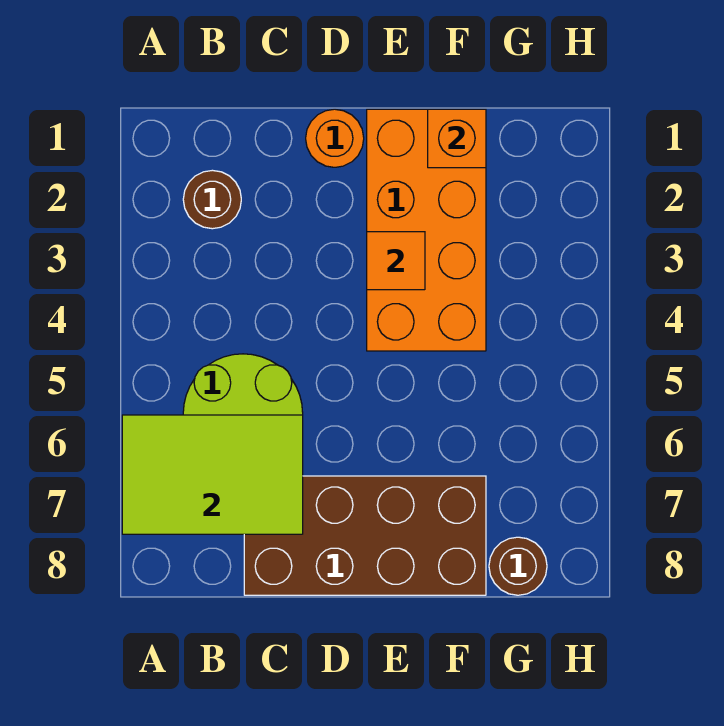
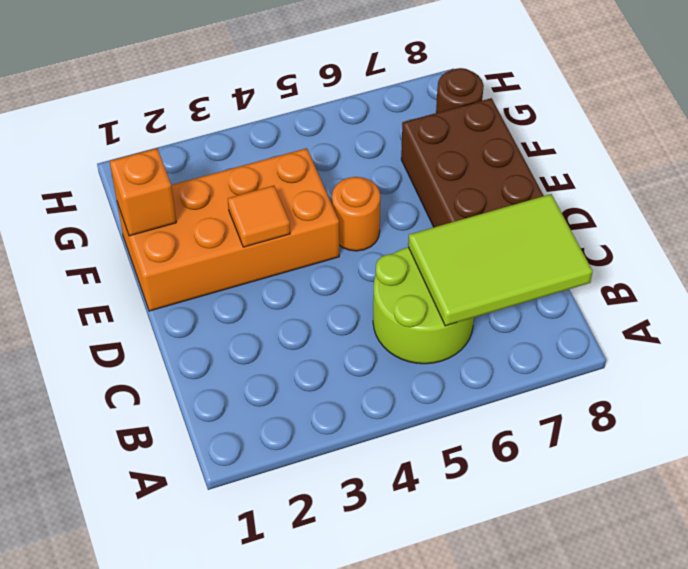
lime tile A6:C7 level 2 -> lime tile B6:C8 level 2
brown round brick B2 level 1 -> none
orange round brick D1 level 1 -> orange round brick E5 level 1

